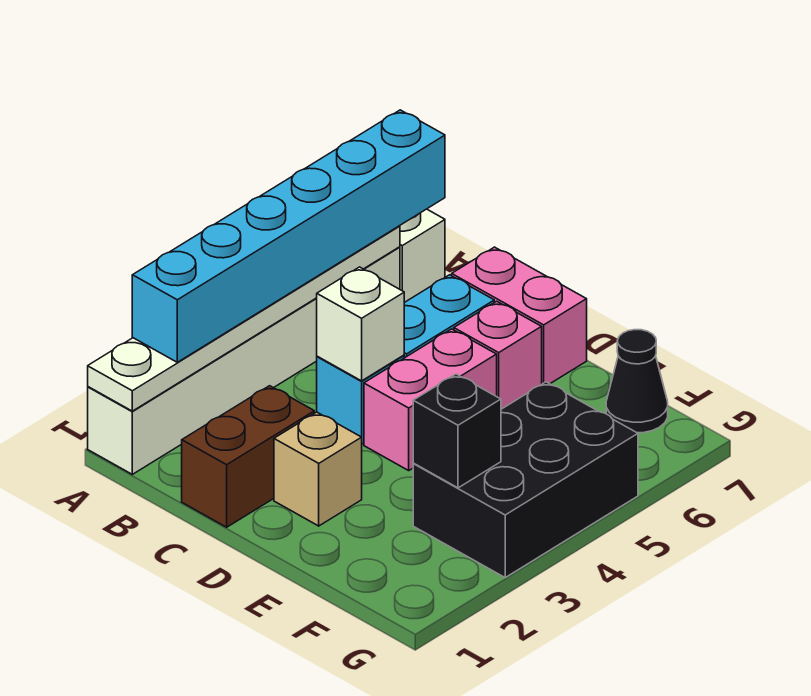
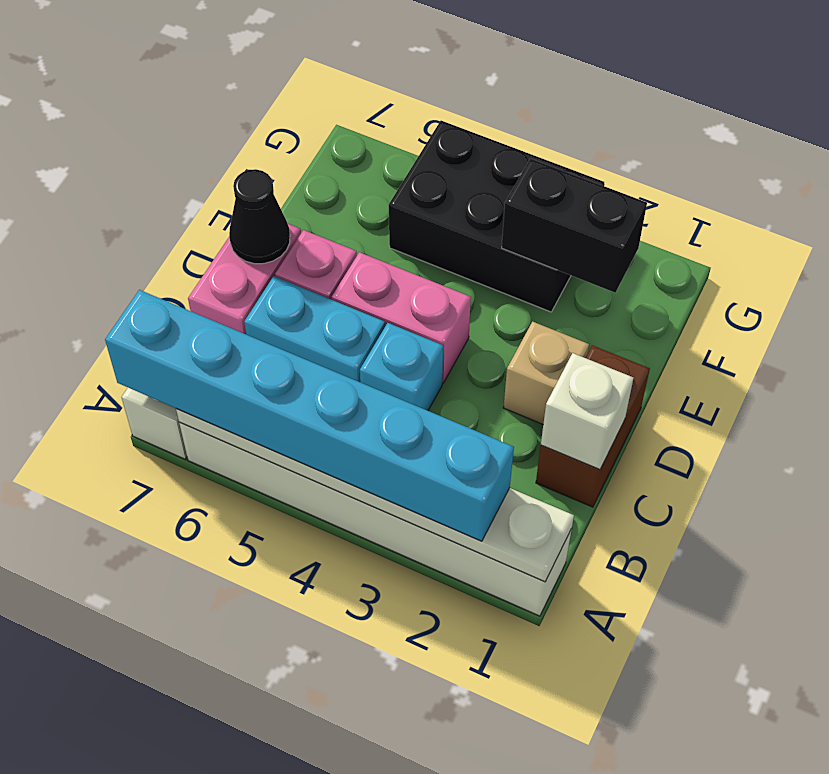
brown brick C1:C2 level 1 -> brown brick C1:D1 level 1
white brick C4 level 2 -> white brick C1 level 2
black brick F3 level 2 -> black brick F2:F3 level 2
black cone F7 level 1 -> black cone D7 level 2

